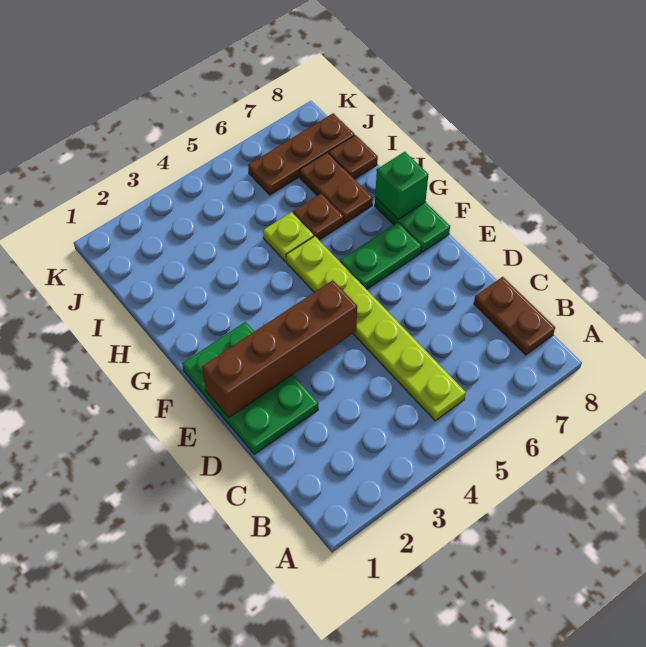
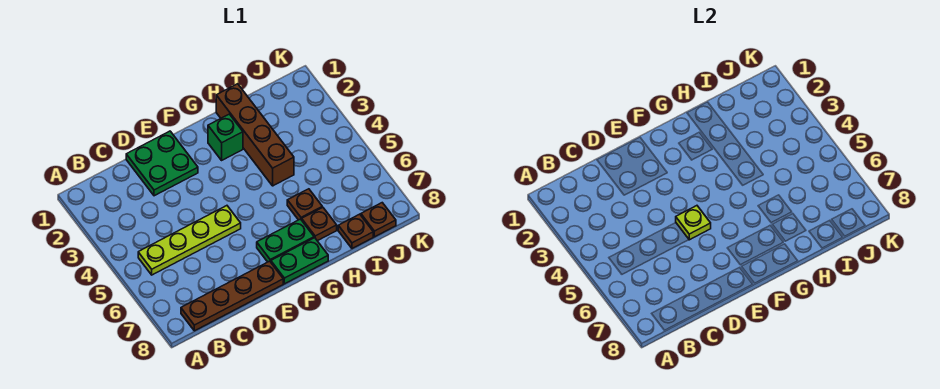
lime plate B5:G5 level 1 -> lime plate B5:E5 level 1
brown plate B8:C8 level 1 -> brown plate B8:E8 level 1
green plate D1:F2 level 1 -> green plate D1:E2 level 1
brown brick E1:E4 level 2 -> brown brick H1:H4 level 1
green plate F6:F7 level 1 -> green plate F7:G7 level 1
green brick G8 level 2 -> green brick G2 level 1
lime plate H5 level 1 -> lime plate E5 level 2
brown plate H7:I7 level 1 -> brown plate H7 level 1
brown plate J6:J8 level 1 -> brown plate J8 level 1

